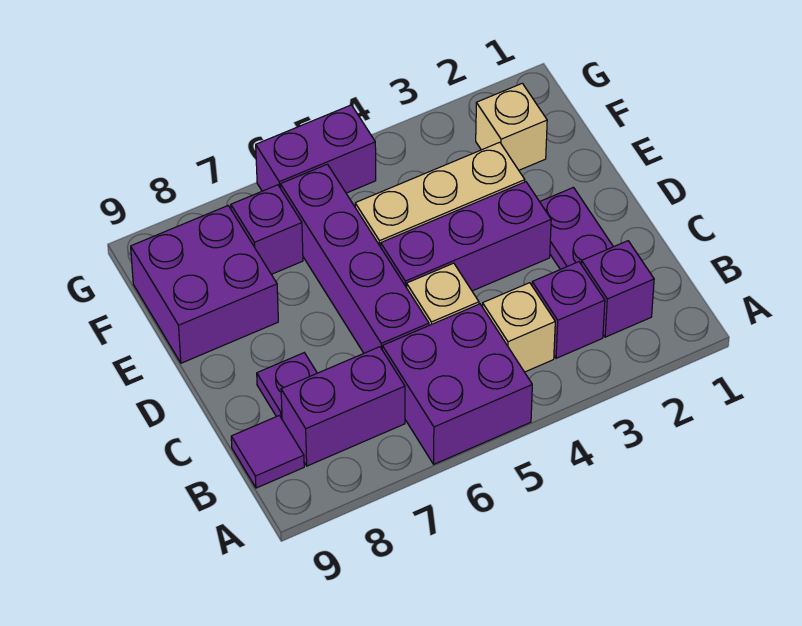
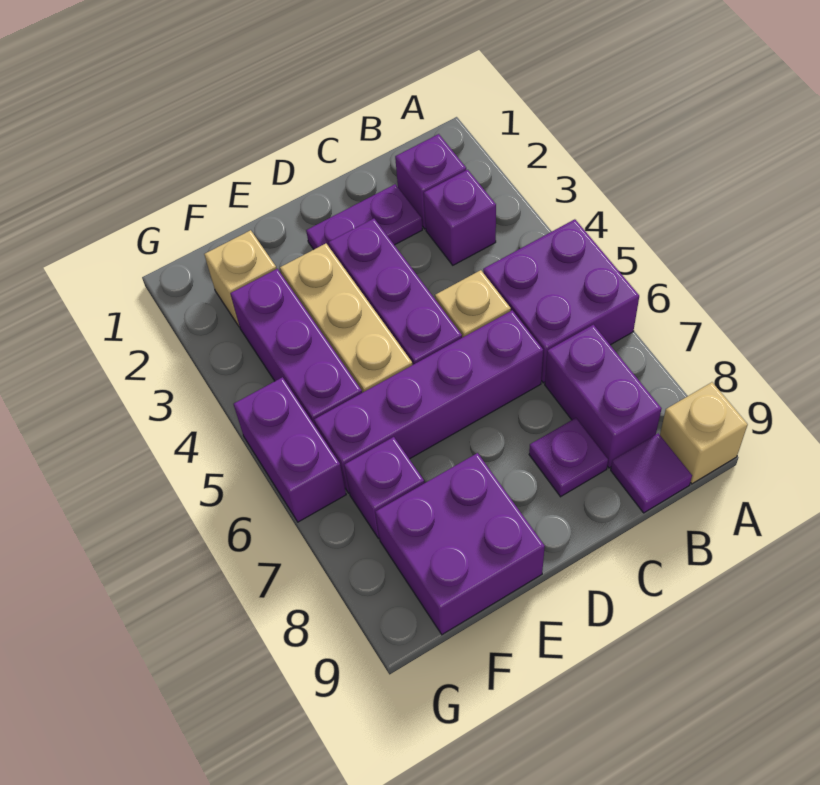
tan brick B4 level 1 -> tan brick A9 level 1
none -> purple brick F3:F5 level 1

